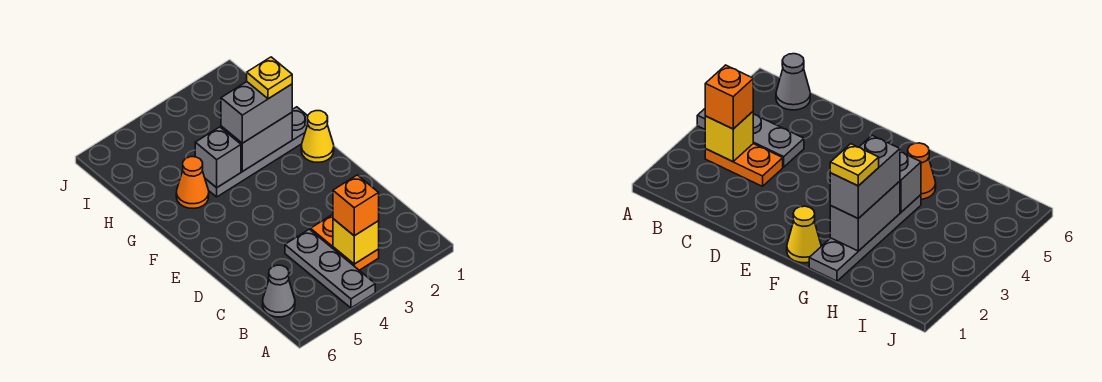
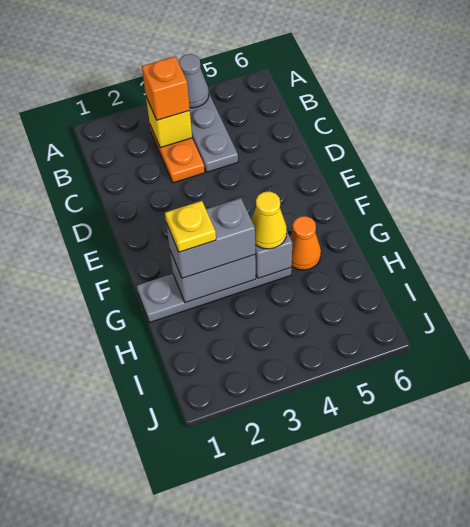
grey cone B6 level 1 -> grey cone A4 level 2
yellow cone F1 level 1 -> yellow cone G4 level 3

